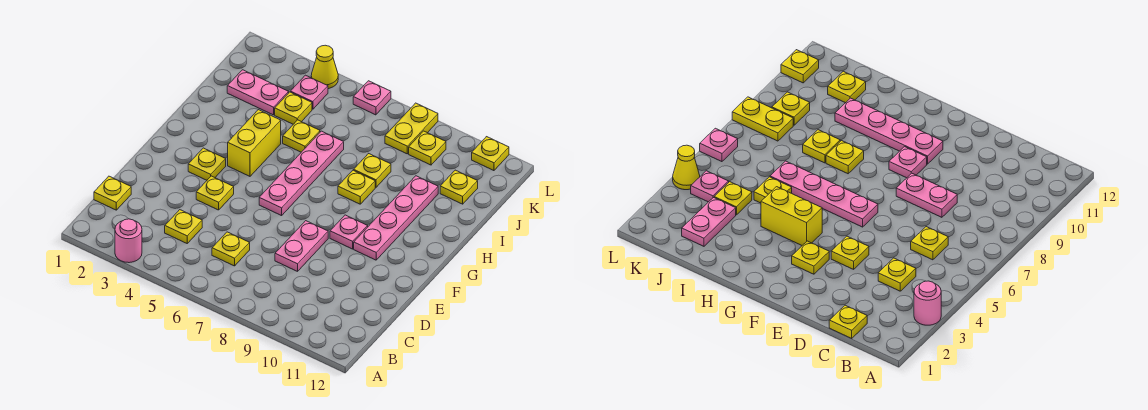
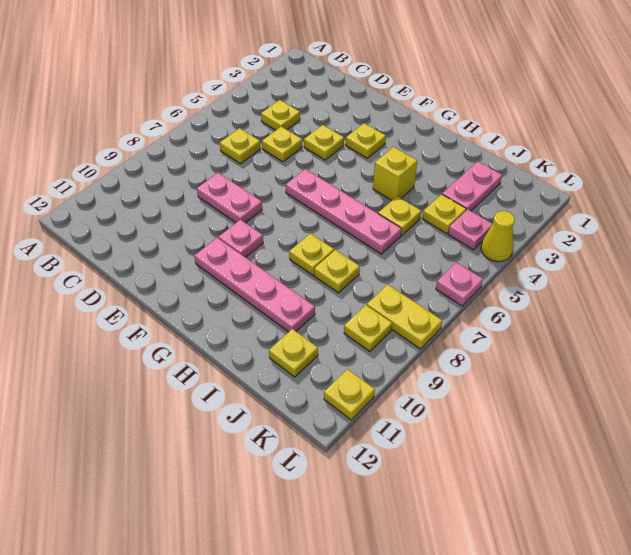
pink round brick A3 level 1 -> none
yellow plate C1 level 1 -> yellow plate D5 level 1
yellow brick G4:H4 level 1 -> yellow brick H4 level 1

